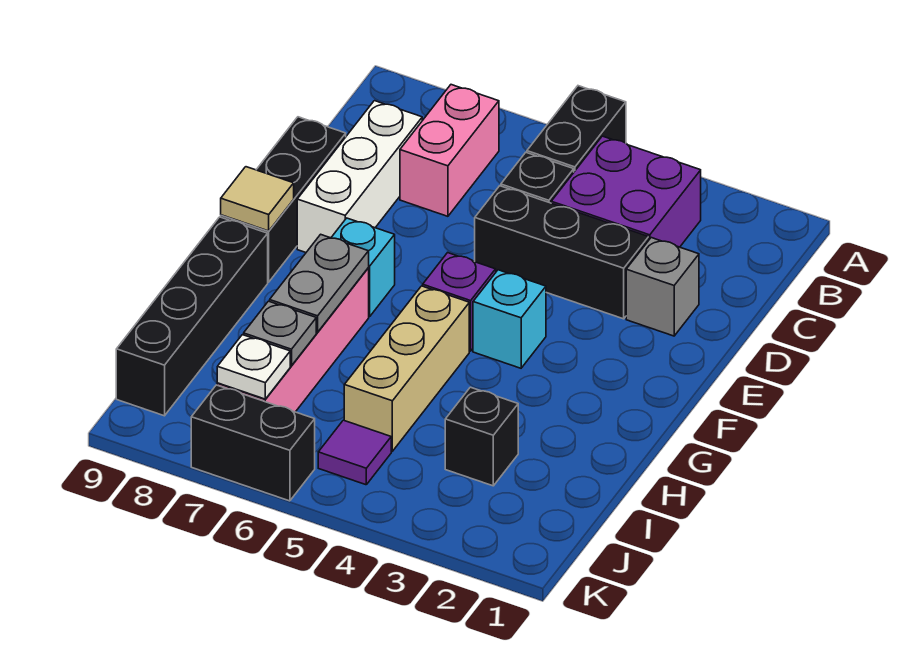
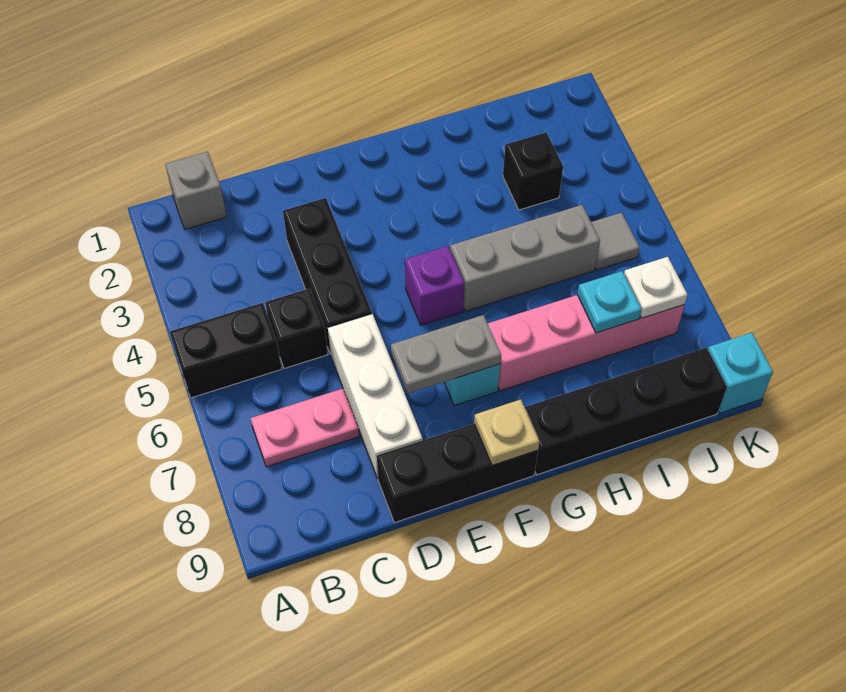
purple brick B3:C4 level 1 -> none
pink brick B7:C7 level 1 -> pink plate B7:C7 level 1
white brick C8:E8 level 1 -> white brick D6:D8 level 1
grey brick D2 level 1 -> grey brick B1 level 1
cyan brick F4 level 1 -> cyan brick K9 level 1
tan tile F9 level 2 -> tan plate F9 level 2
tan brick G5:I5 level 1 -> grey brick G5:I5 level 1
grey plate G7:H7 level 2 -> grey plate E7:F7 level 2
grey plate I7 level 2 -> cyan plate I7 level 2
purple tile J5 level 1 -> grey tile J5 level 1
black brick K6:K7 level 1 -> none

